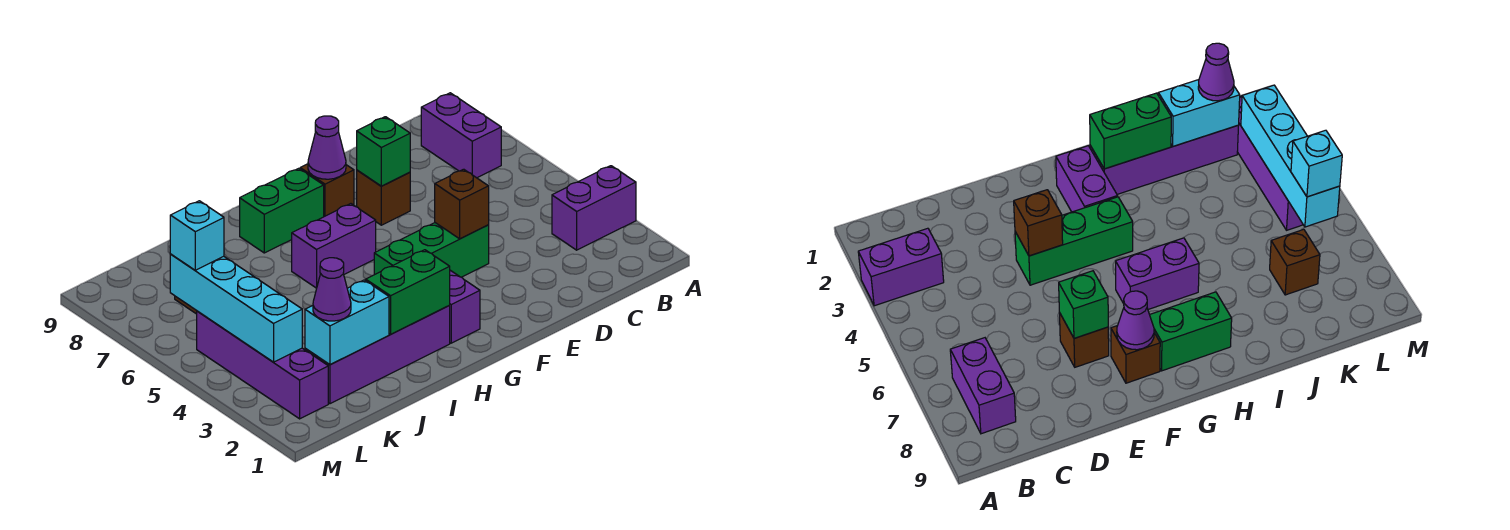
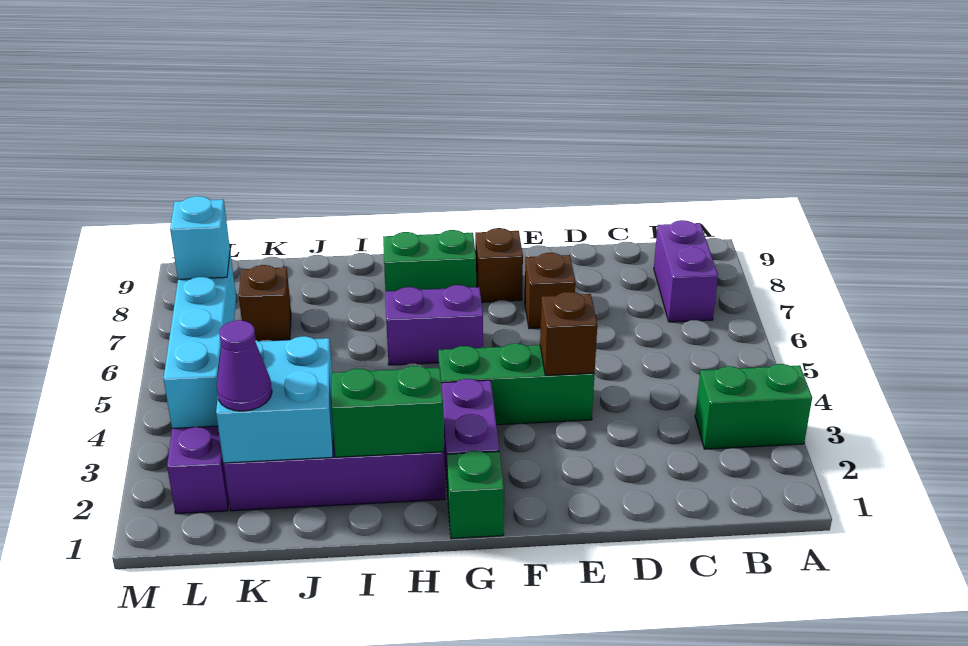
purple brick A3:B3 level 1 -> green brick A3:B3 level 1
green brick E7 level 2 -> green brick G1 level 1
purple cone F8 level 2 -> none
cyan brick J2:K2 level 2 -> cyan brick J2:K3 level 2

